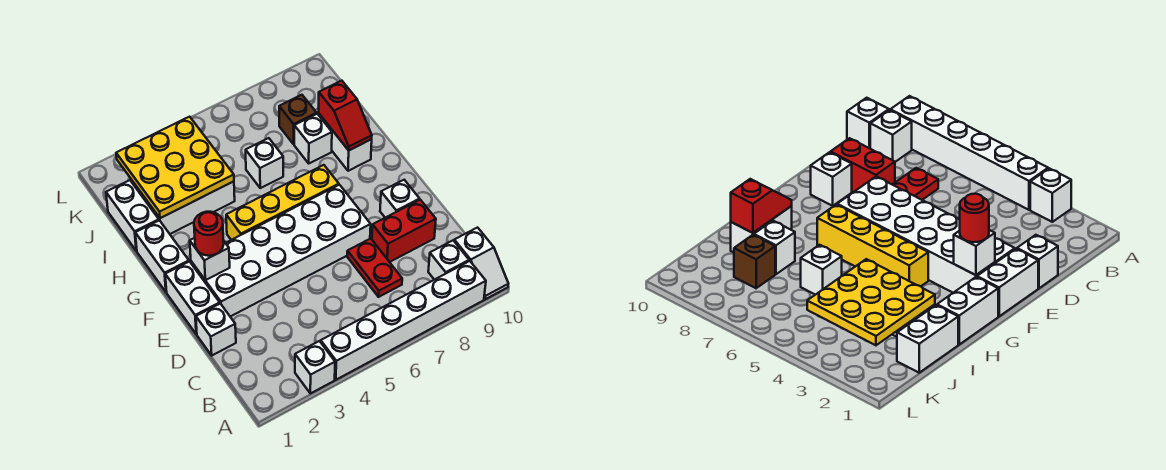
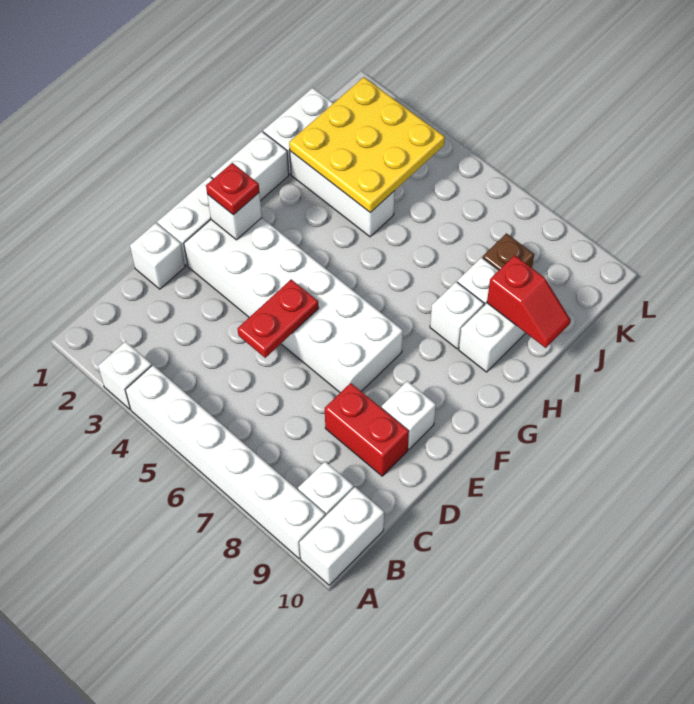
white slope A10:B10 level 1 top B -> white brick A10:B10 level 1
red plate C7:D7 level 1 -> red plate D5:E5 level 2
red round brick F2 level 3 -> red plate F2 level 3
yellow brick G4:G7 level 1 -> none
red slope H9:I9 level 2 top I -> red slope I9:I10 level 2 top 9
white brick I6 level 1 -> white brick H8 level 1

